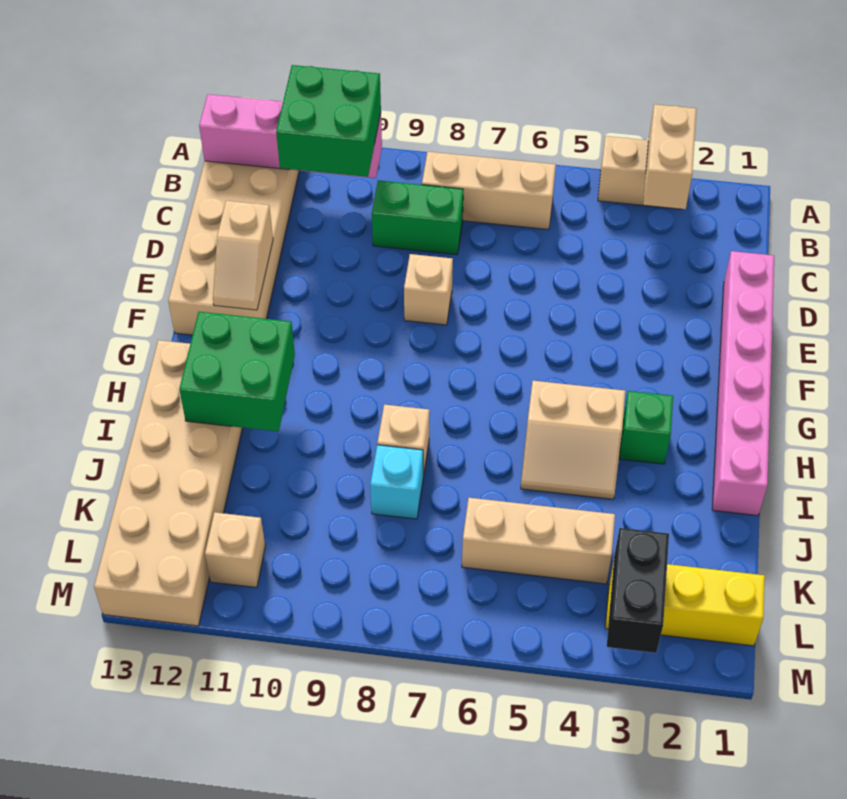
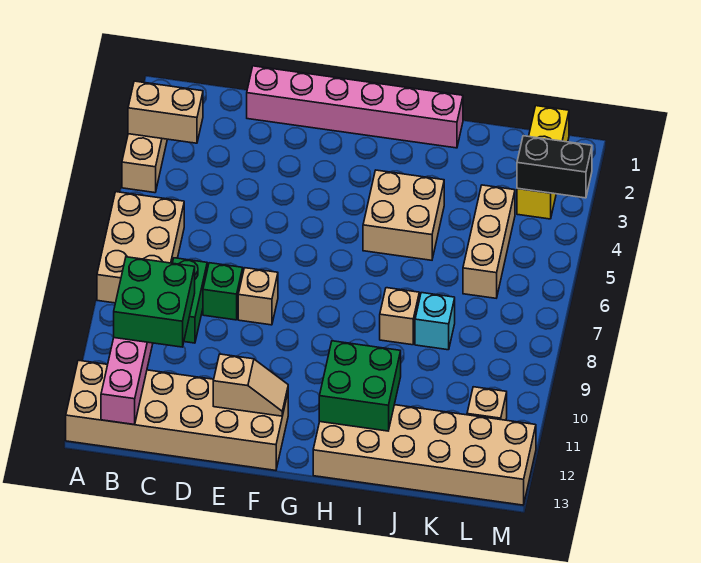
tan brick B6:B8 level 1 -> tan brick A6:B8 level 1
green brick H3 level 1 -> green brick D8 level 1
tan slope H4:I5 level 1 top H -> tan brick H4:I5 level 1

